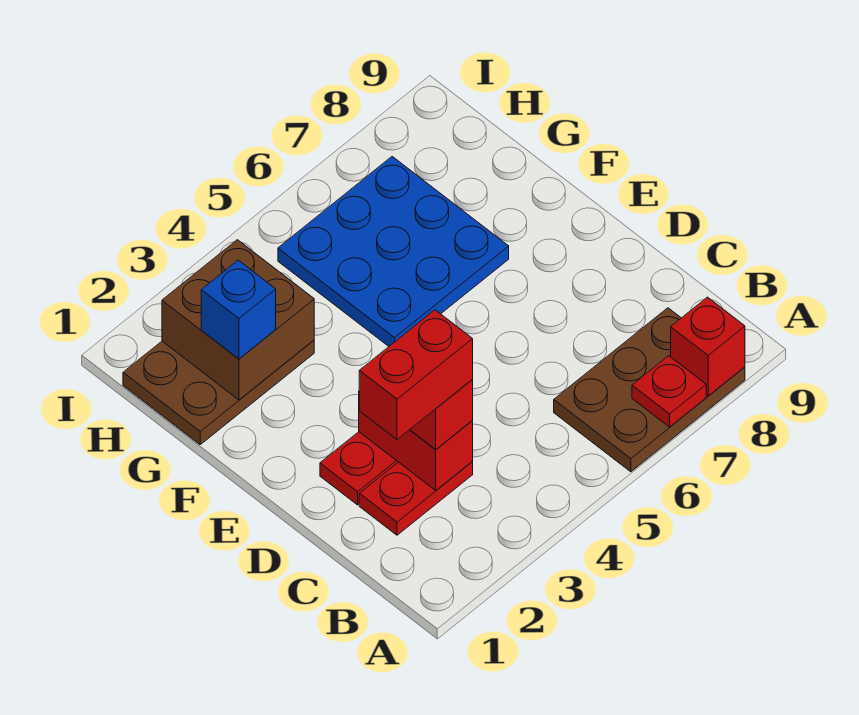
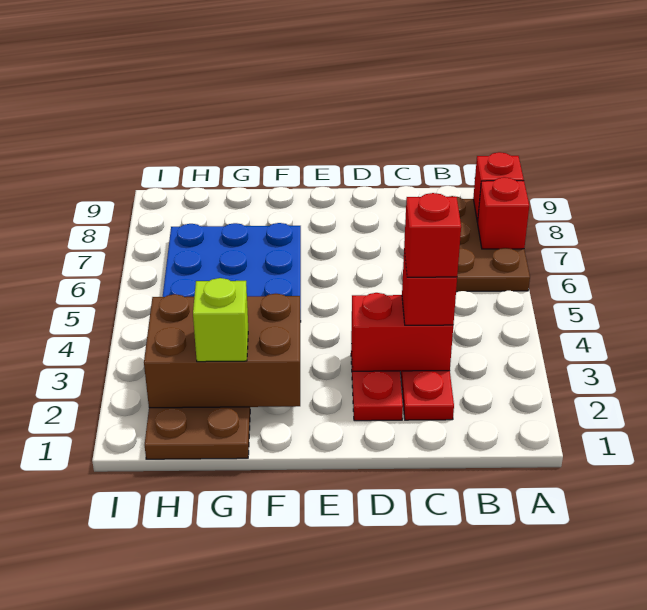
red plate A7 level 2 -> red brick A7 level 2
red brick C2:C3 level 4 -> red brick C3 level 4
brown brick G2:H3 level 2 -> brown brick F2:H3 level 2
blue brick G2 level 3 -> lime brick G2 level 3

